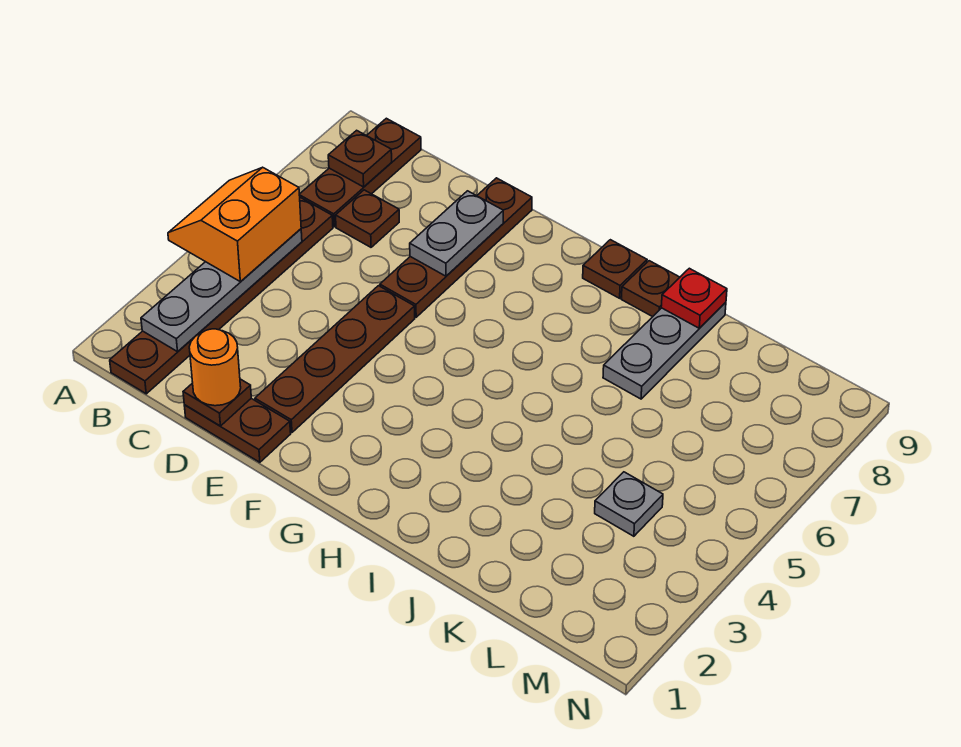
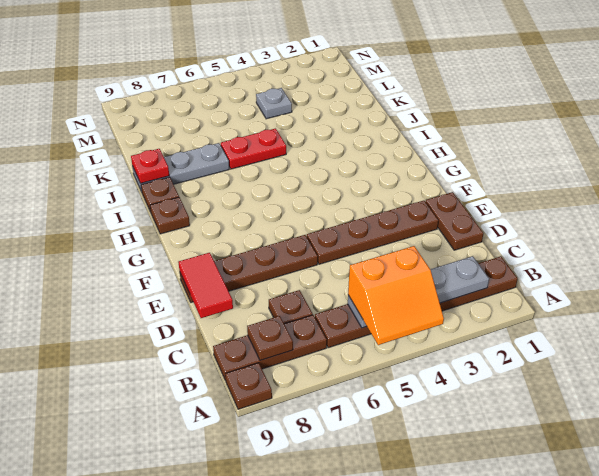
brown plate D1 level 2 -> brown plate A9 level 1
orange round brick D1 level 3 -> none
none -> red tile D9:E9 level 2
grey plate E7:E8 level 2 -> none
none -> red plate J5:J6 level 1

